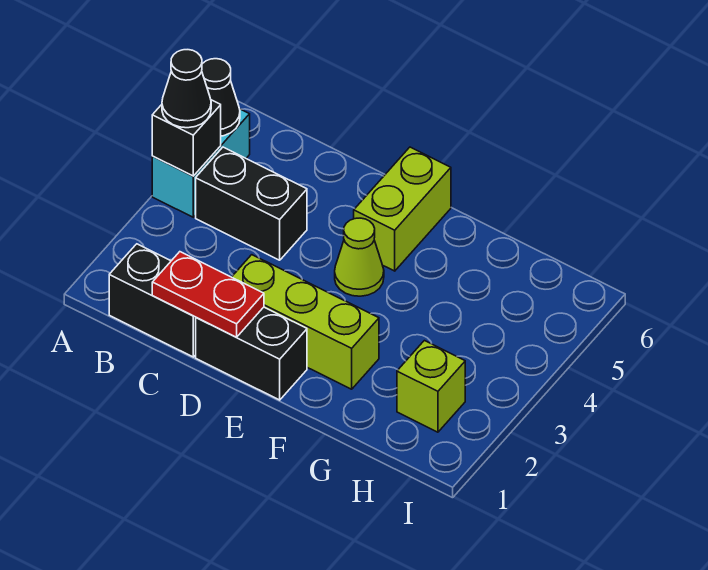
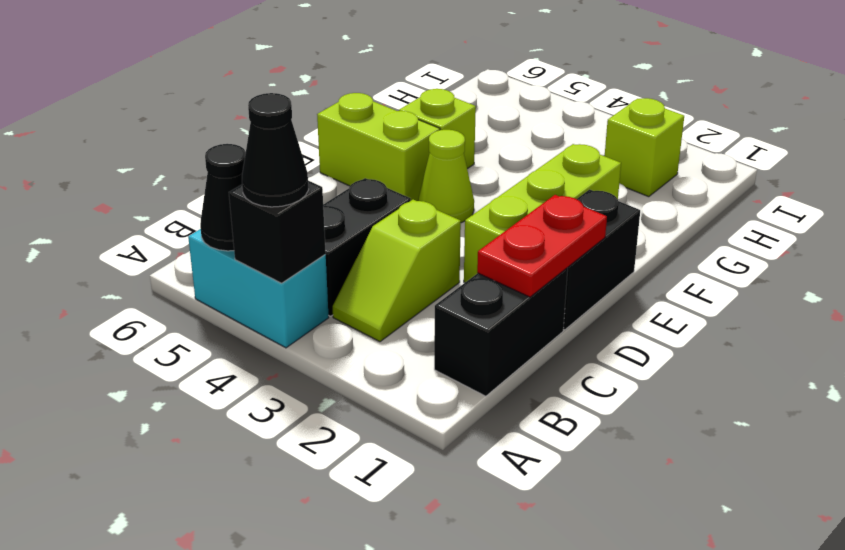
none -> lime slope B3:C3 level 1 top C
none -> lime brick F5 level 1

